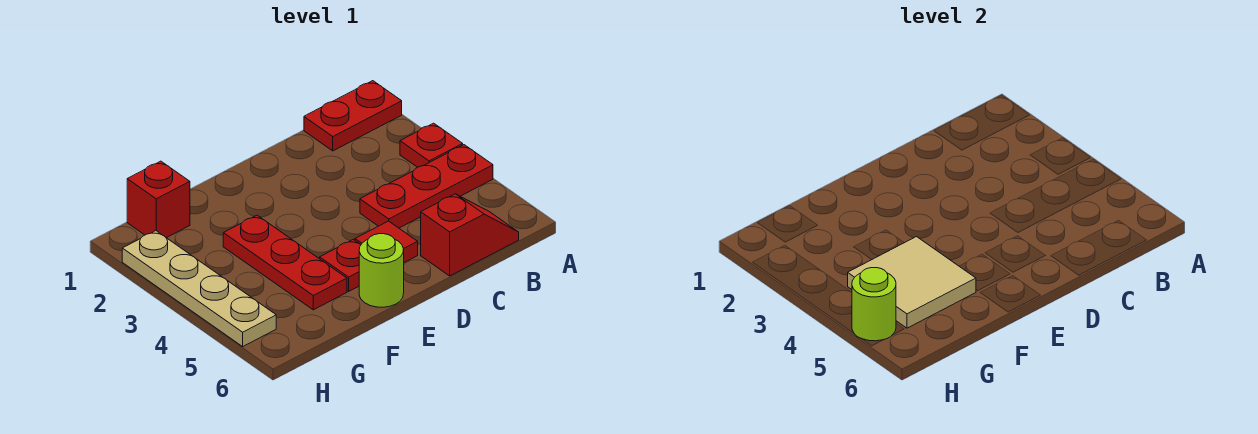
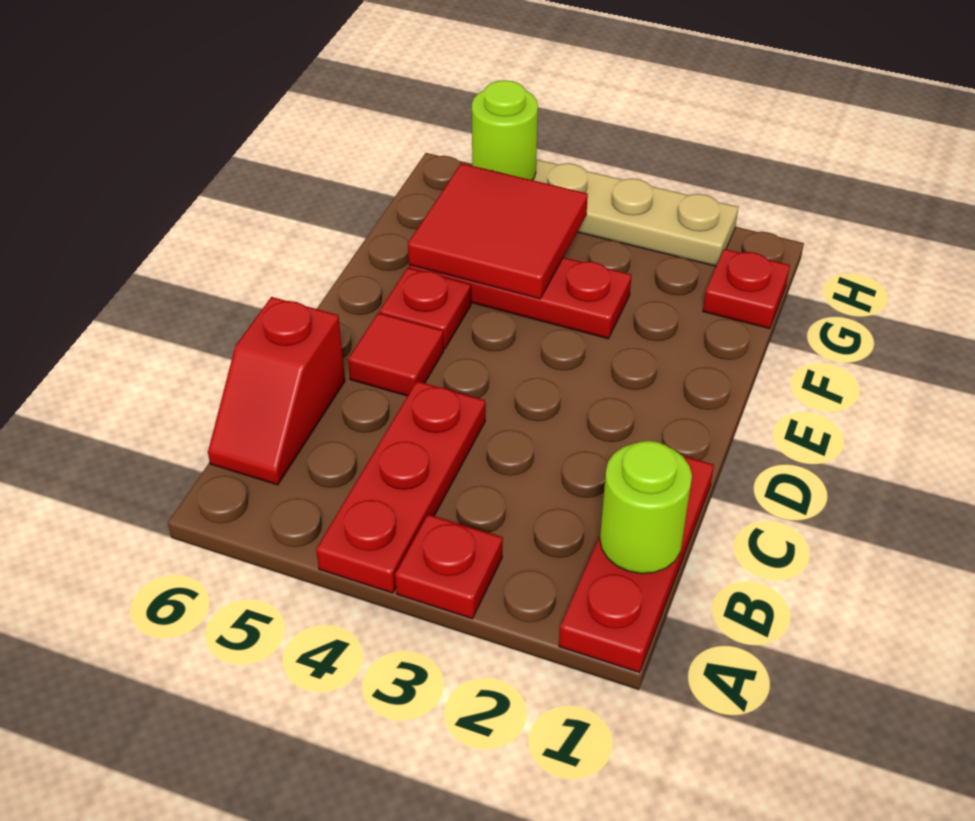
red plate A1:B1 level 1 -> red plate A1:C1 level 1
lime round brick E6 level 1 -> lime round brick B1 level 2
tan tile F4:G5 level 2 -> red tile F4:G5 level 2
red brick G1 level 1 -> red plate G1 level 1

